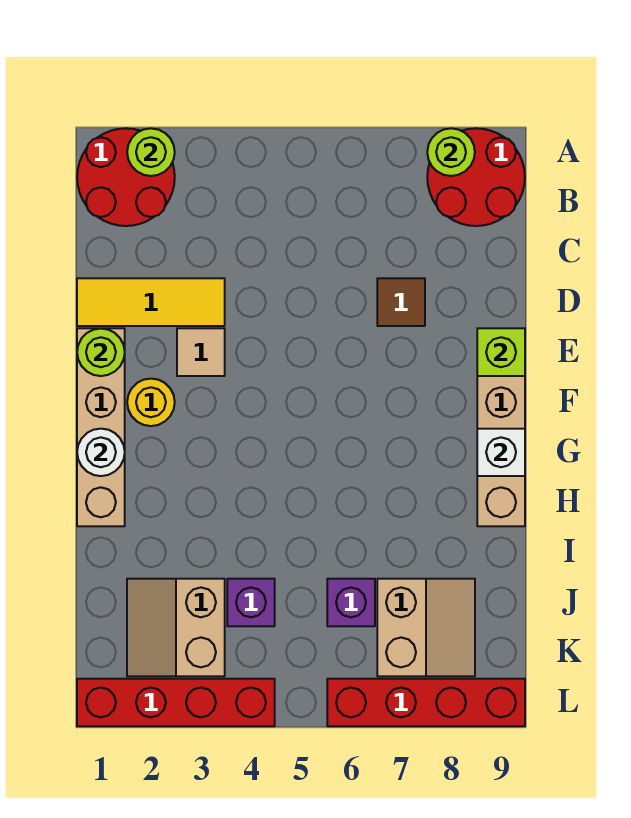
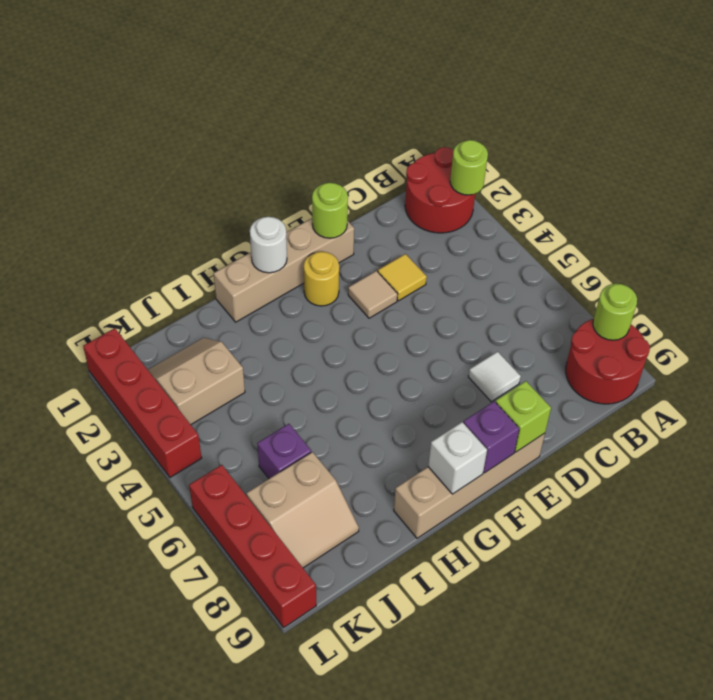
yellow tile D1:D3 level 1 -> yellow tile D3 level 1
brown tile D7 level 1 -> white tile D7 level 1
purple brick J4 level 1 -> purple brick F9 level 2

